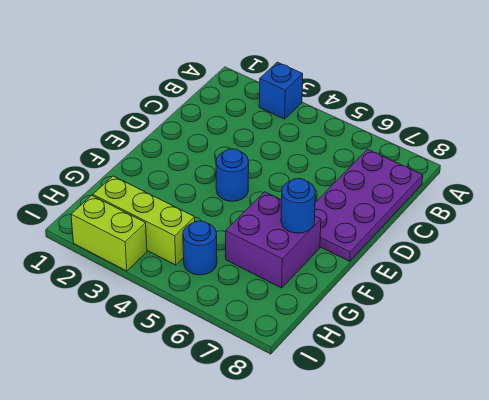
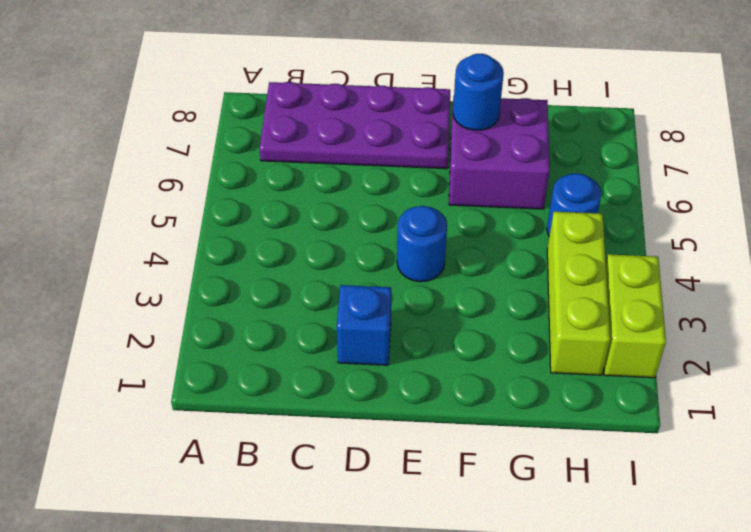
blue brick A3 level 1 -> blue brick D2 level 1

